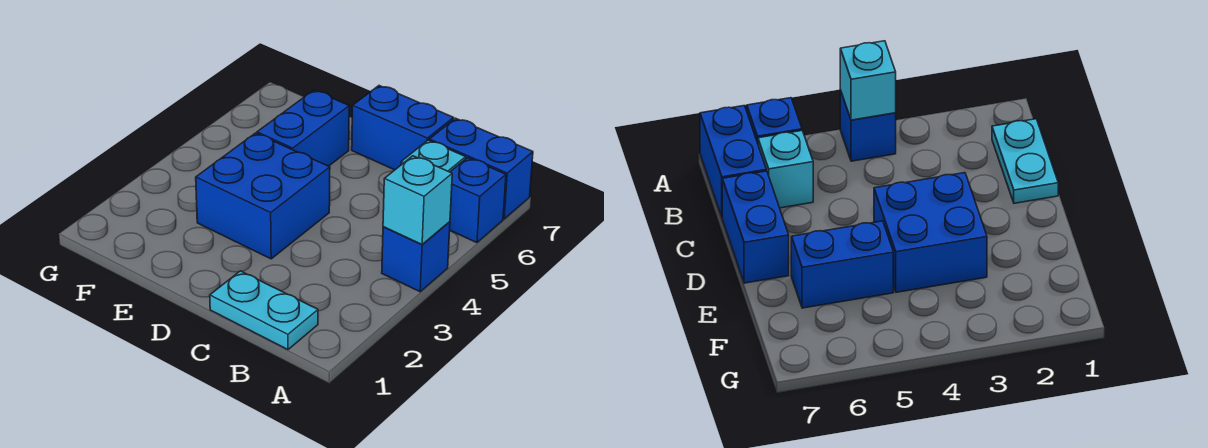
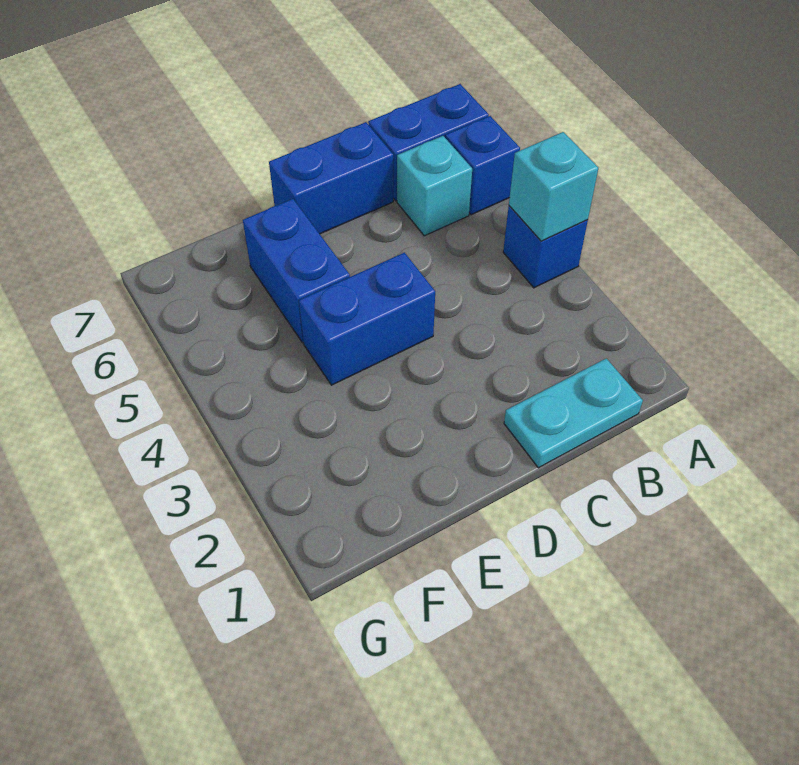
blue brick D3:E4 level 1 -> blue brick D4:E4 level 1

